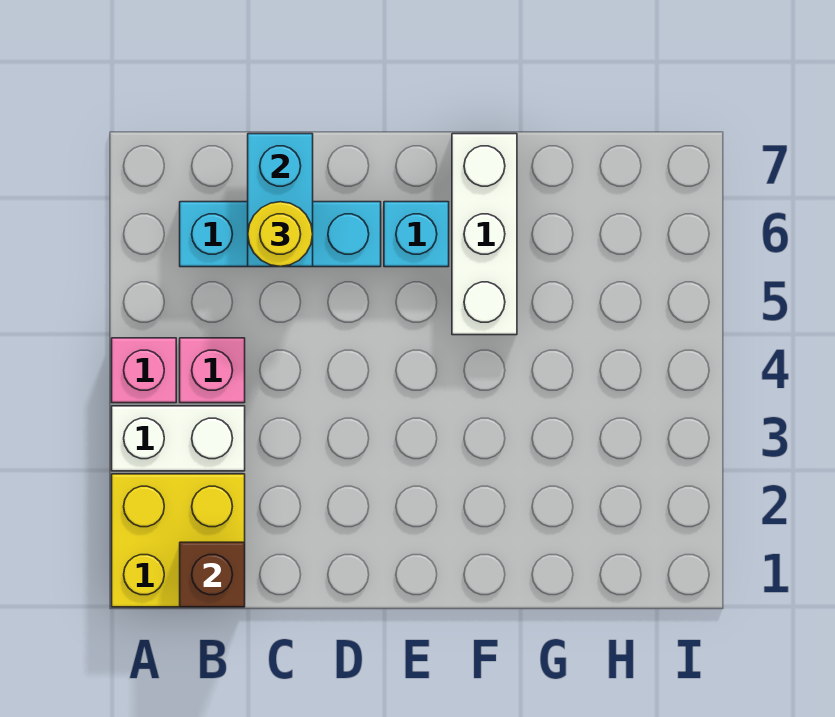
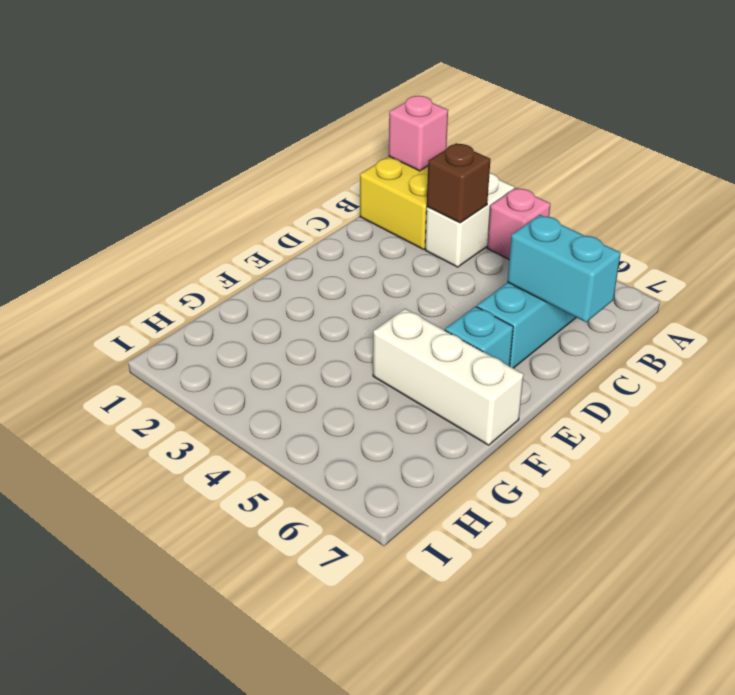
brown brick B1 level 2 -> brown brick B3 level 2
pink brick B4 level 1 -> pink brick A1 level 2
yellow round brick C6 level 3 -> none

